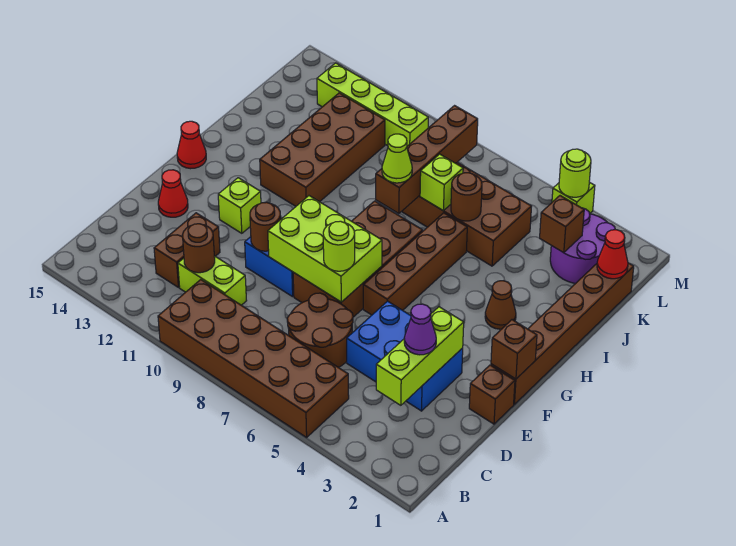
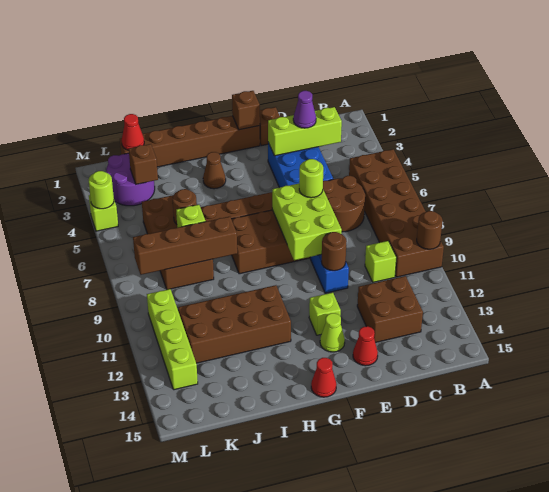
lime brick C10:C11 level 1 -> lime brick C10 level 1
brown round brick C11 level 2 -> brown round brick A10 level 2
brown brick C12:D12 level 1 -> brown brick C12:D13 level 1
lime cone I8 level 3 -> lime cone F13 level 1

